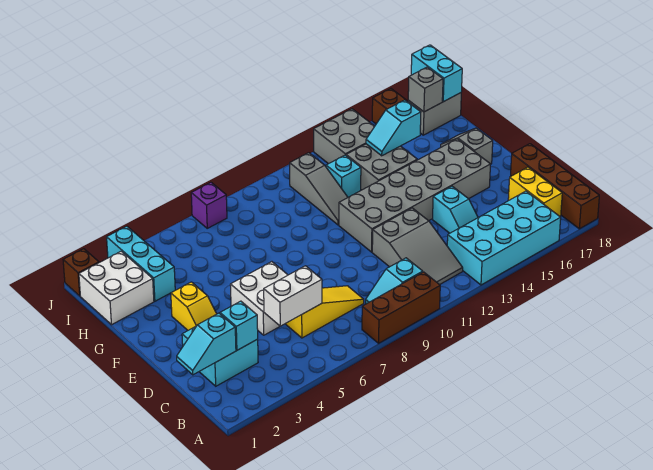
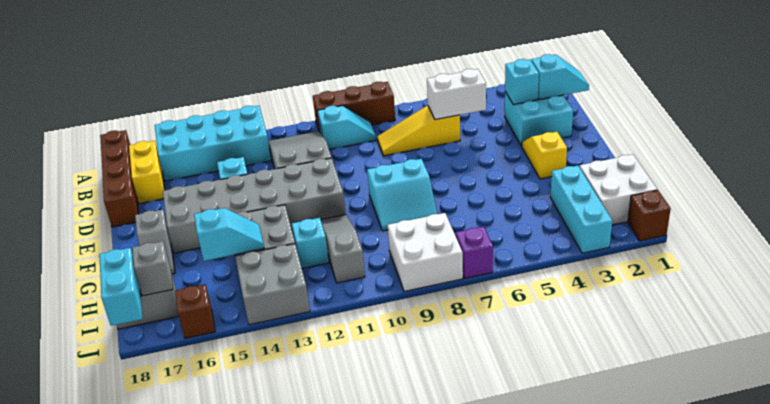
white brick D5:E6 level 1 -> white brick I8:J9 level 1
none -> cyan slope F8:G9 level 1 top F

